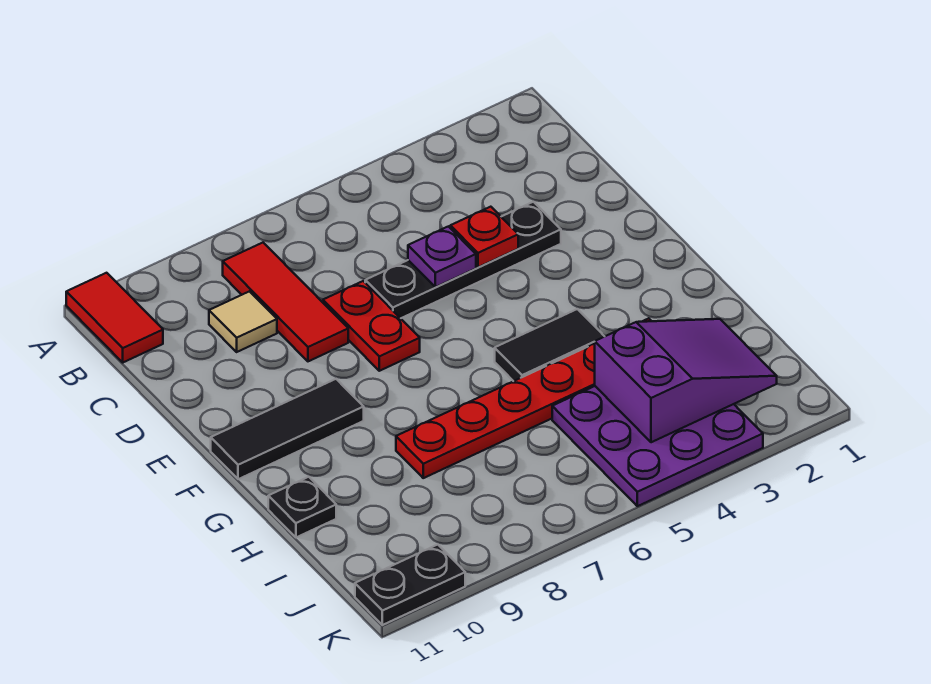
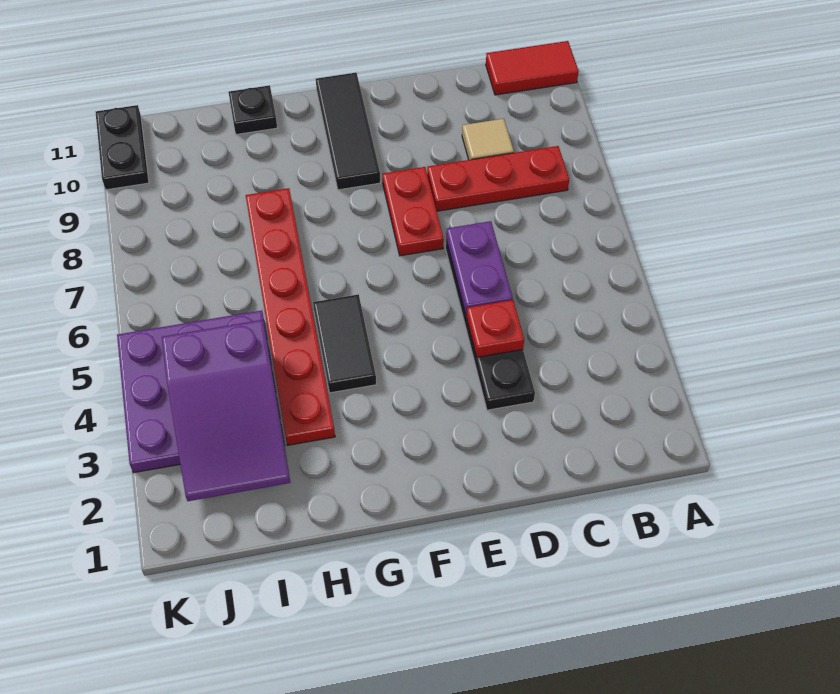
red tile B8:D8 level 1 -> red plate B8:D8 level 1
purple plate D5 level 2 -> purple plate D5:D6 level 2
red plate D7:E7 level 1 -> red plate E7:E8 level 1

